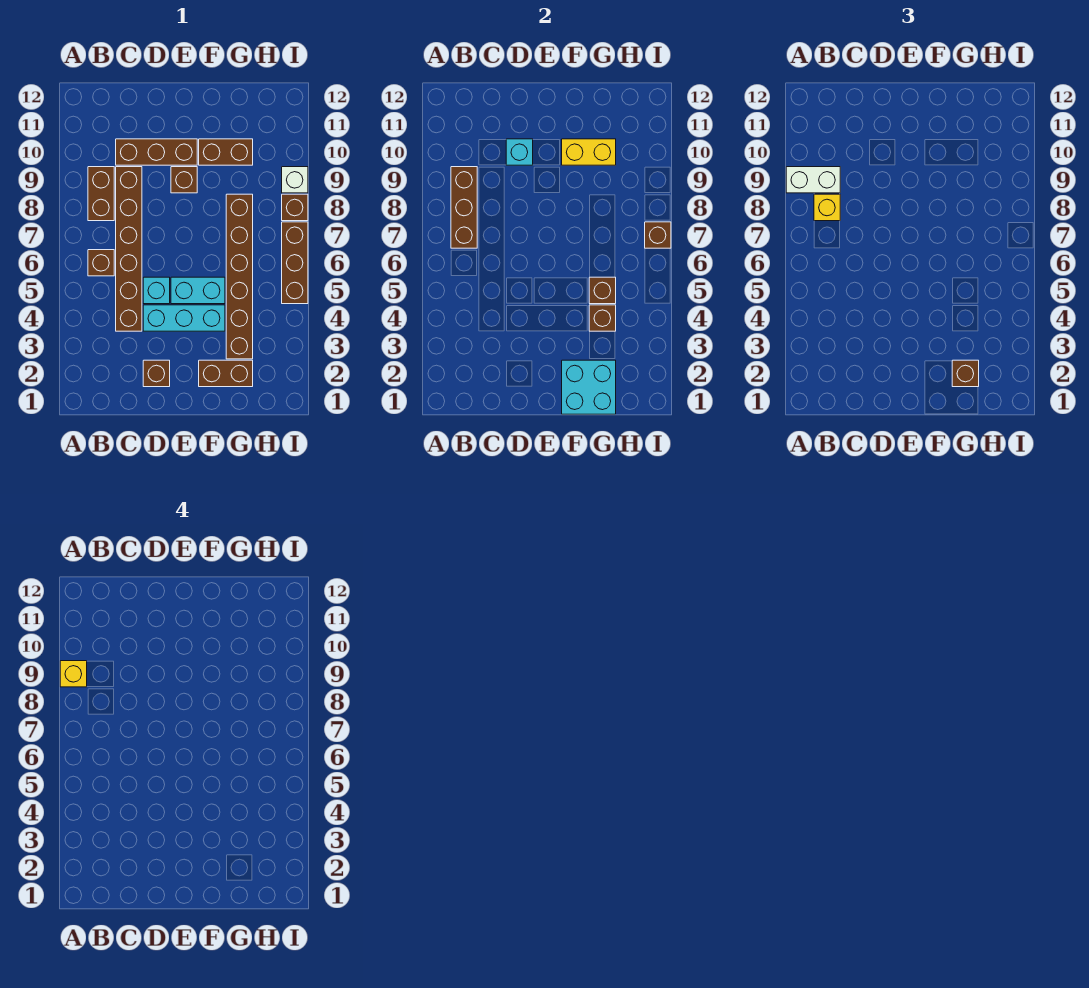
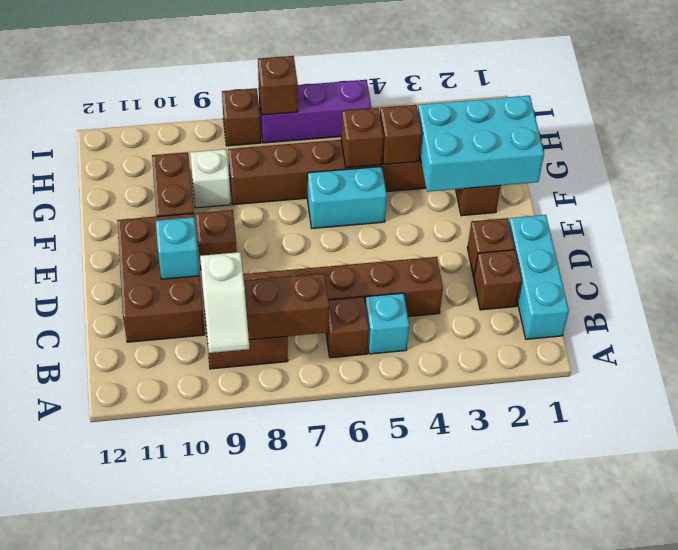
white brick A9:B9 level 3 -> white slope A9:B9 level 3 top B
yellow brick A9 level 4 -> none
yellow brick B8 level 3 -> none
brown brick C10:E10 level 1 -> brown brick C10:E11 level 1
cyan brick D4:F4 level 1 -> cyan brick B1:D1 level 1
cyan brick D5 level 1 -> cyan brick B5 level 1
cyan brick E5:F5 level 1 -> cyan brick F5:F6 level 1
cyan brick F1:G2 level 2 -> cyan brick F1:G3 level 2
yellow brick F10:G10 level 2 -> none
brown brick G2 level 3 -> brown brick C2 level 1
brown brick I5:I7 level 1 -> purple brick I5:I7 level 1
white brick I9 level 1 -> white brick G9 level 1

